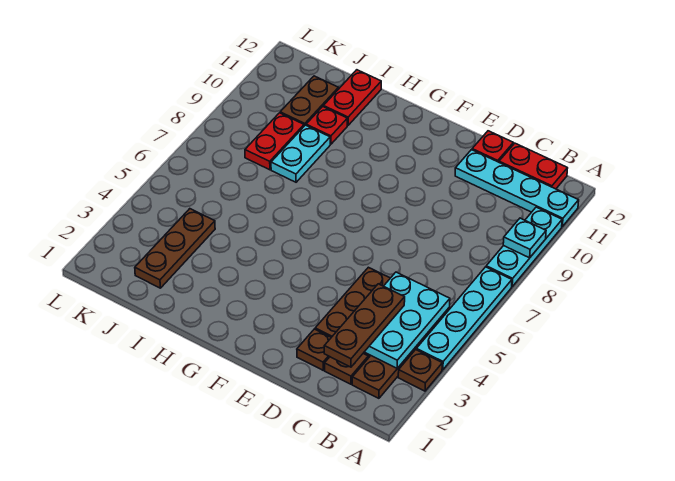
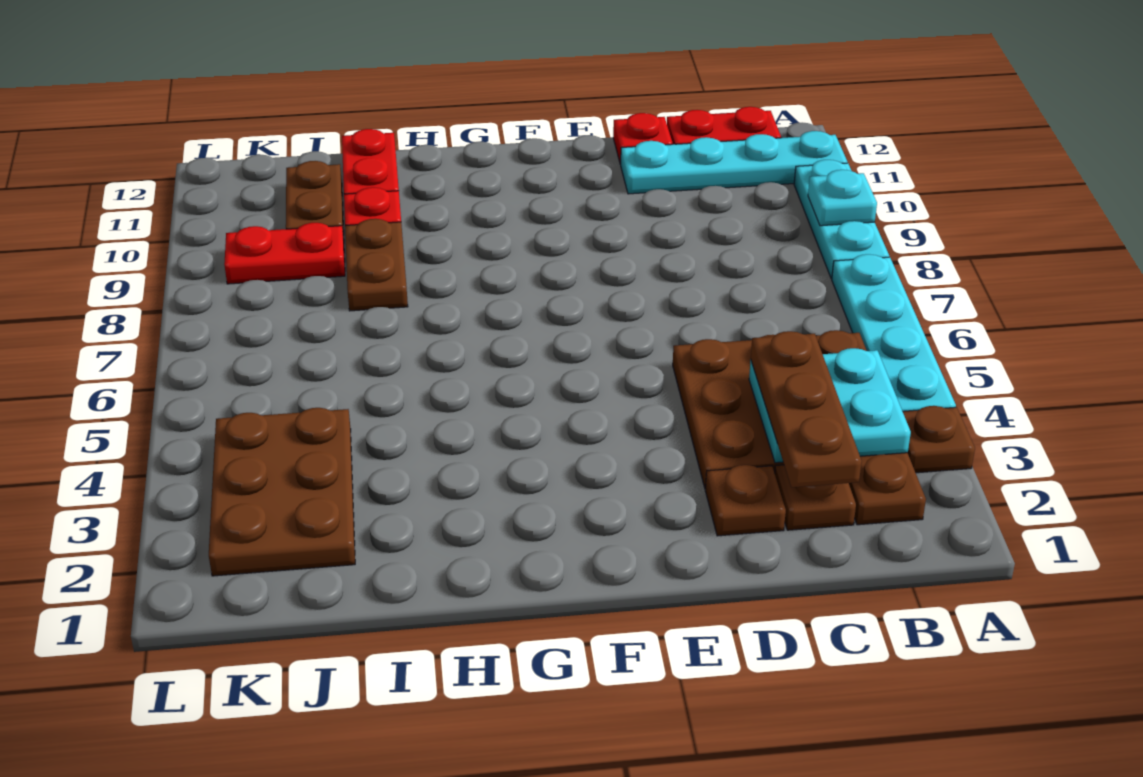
cyan plate B3:C5 level 2 -> cyan plate B3:C4 level 2
cyan plate I8:I9 level 1 -> brown plate I8:I9 level 1
brown plate J2:J4 level 1 -> brown plate J2:K4 level 1
red plate J8:J9 level 1 -> red plate J9:K9 level 1

